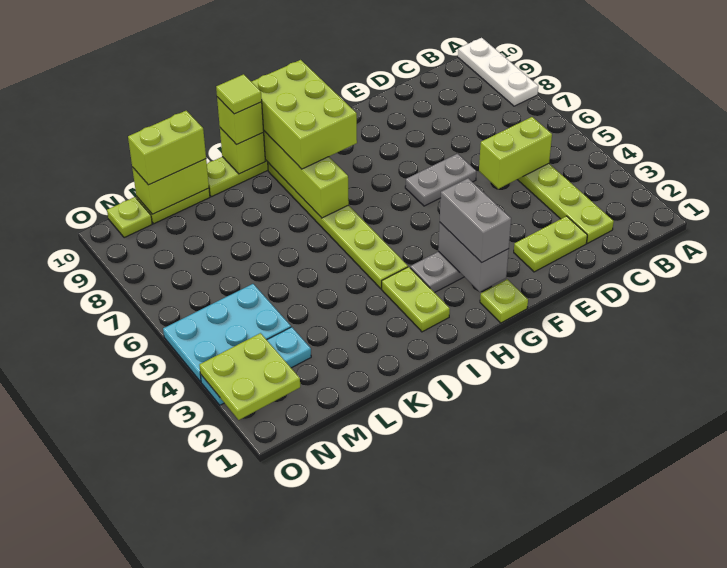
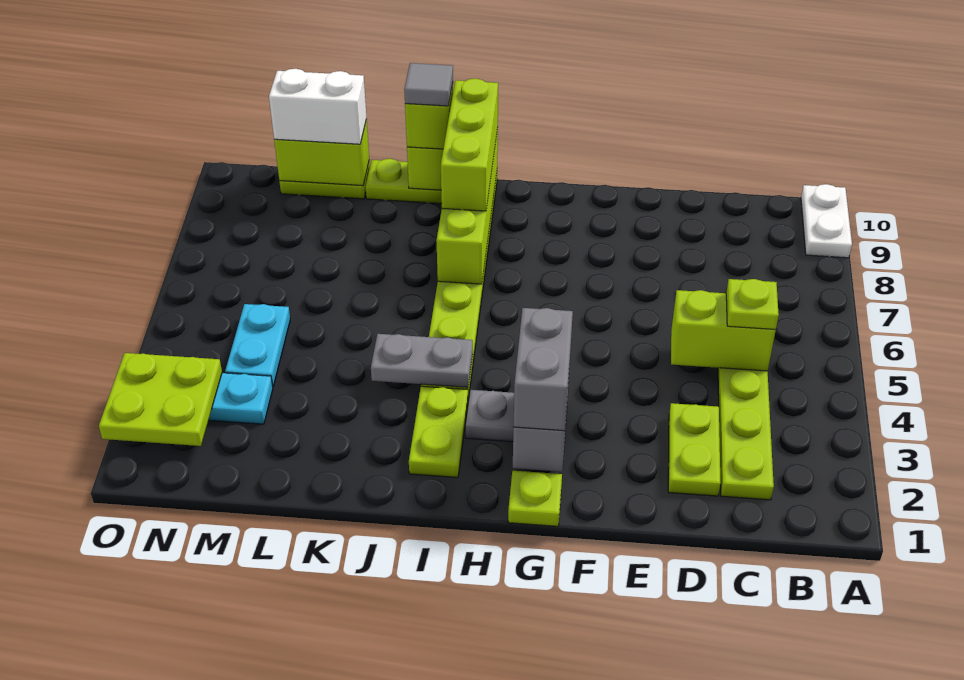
white plate A8:A10 level 1 -> white plate A9:A10 level 1
lime plate D2:E2 level 1 -> lime plate D2:D3 level 1
grey plate E6:F6 level 1 -> grey plate I4:J4 level 2
lime brick H8:I10 level 3 -> lime brick I8:I10 level 3
lime tile J10 level 4 -> grey tile J10 level 4
lime brick L10:M10 level 3 -> white brick L10:M10 level 3
cyan plate M4:O5 level 1 -> cyan plate M4:M5 level 1
lime plate N10 level 1 -> lime plate C5 level 3

